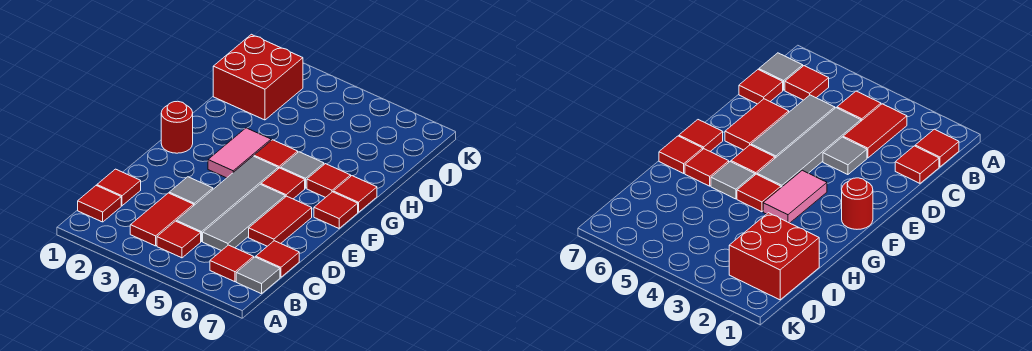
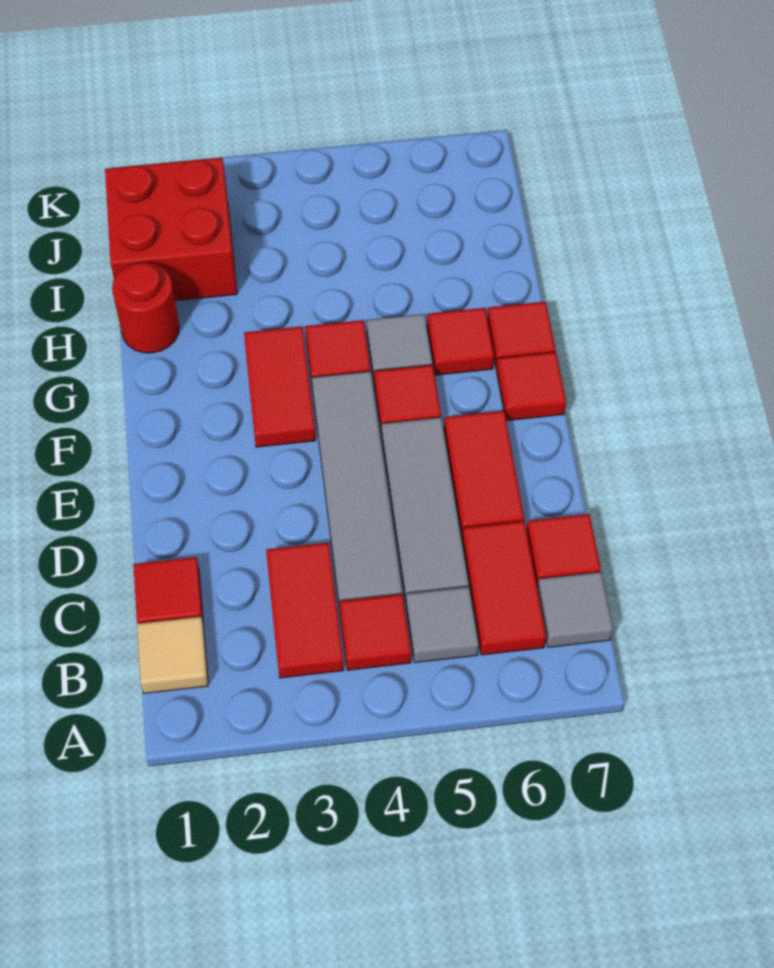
red tile B1 level 1 -> tan tile B1 level 1
red tile B6 level 1 -> red tile B6:C6 level 1
grey tile D3 level 1 -> grey tile B5 level 1
red round brick F1 level 1 -> red round brick H1 level 1
pink tile F3:G3 level 1 -> red tile F3:G3 level 1

